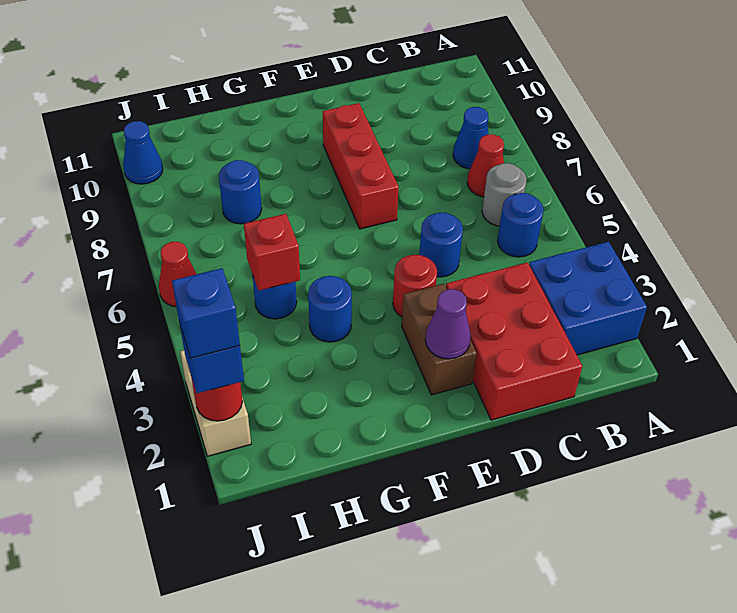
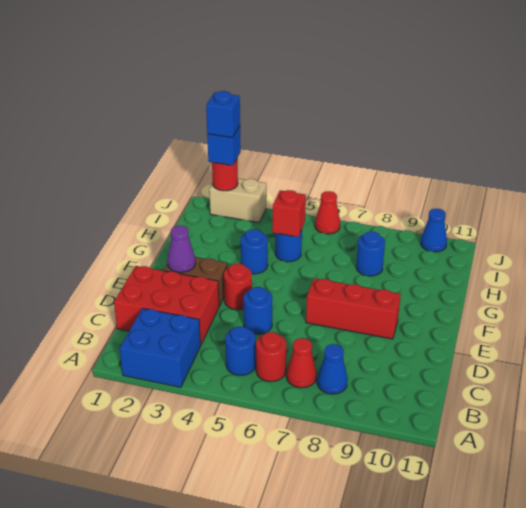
grey round brick B6 level 1 -> red round brick B6 level 1

